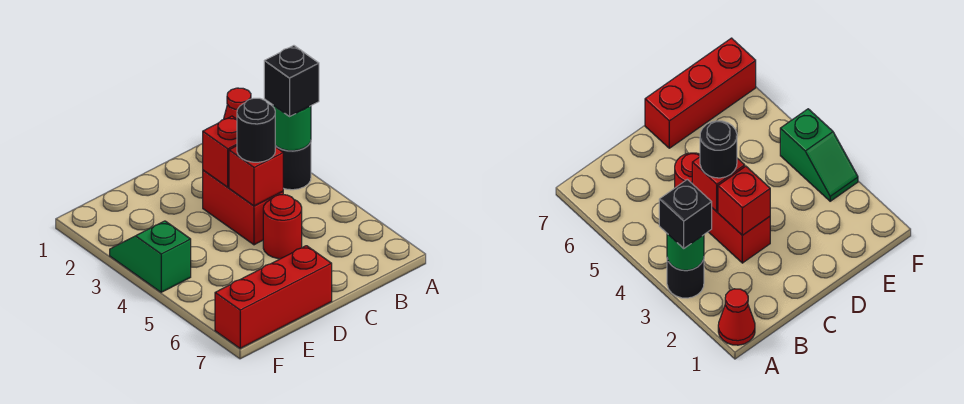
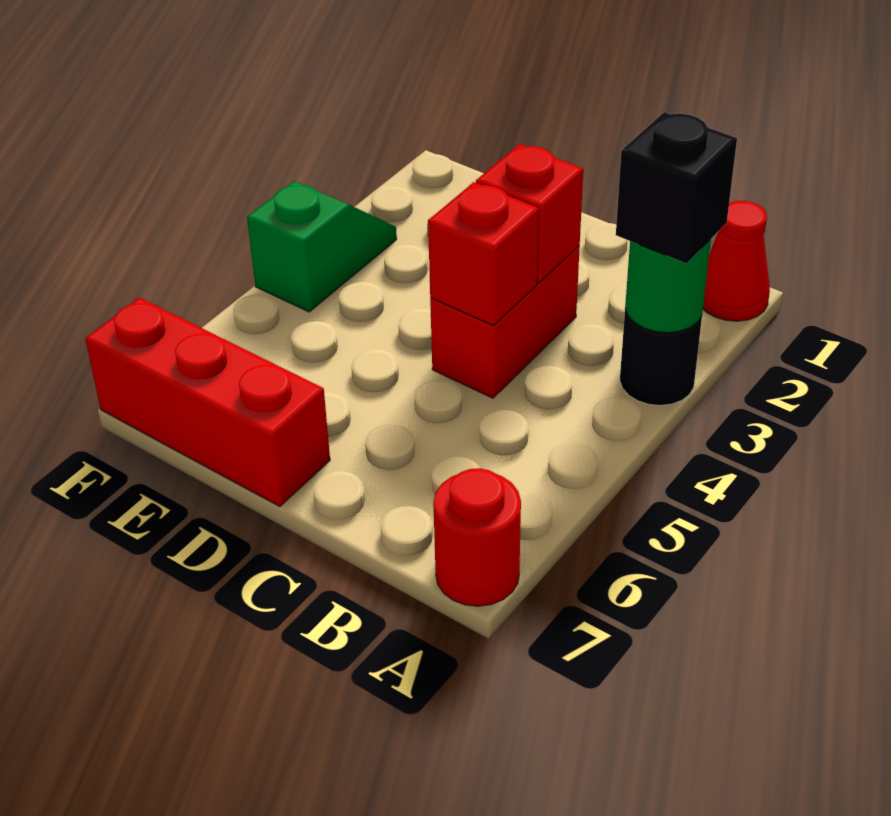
black round brick C4 level 3 -> none
red round brick C5 level 1 -> red round brick A7 level 1

